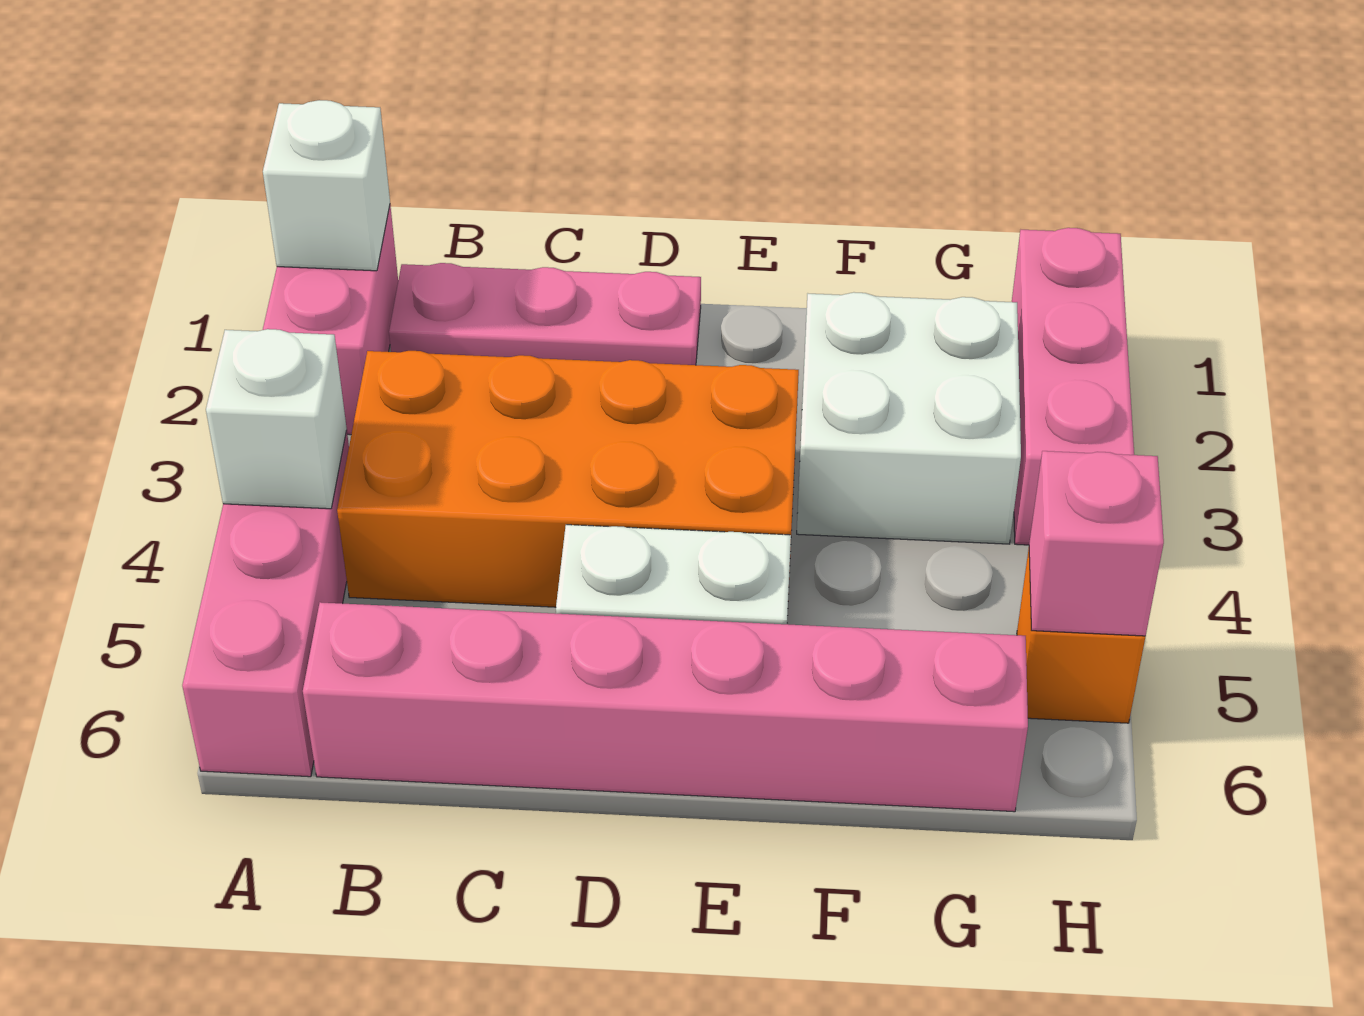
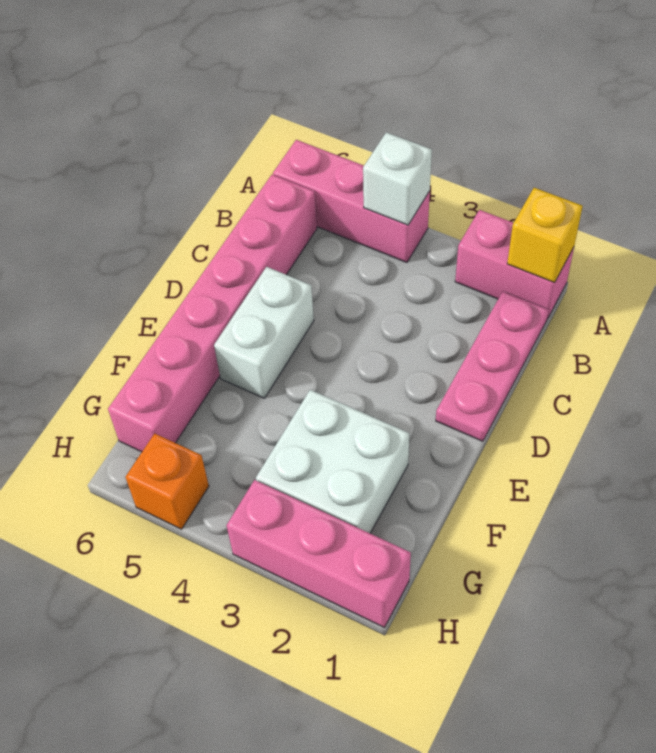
white brick A1 level 2 -> yellow brick A1 level 2
orange brick B3:E4 level 1 -> none
pink brick H5 level 2 -> none

